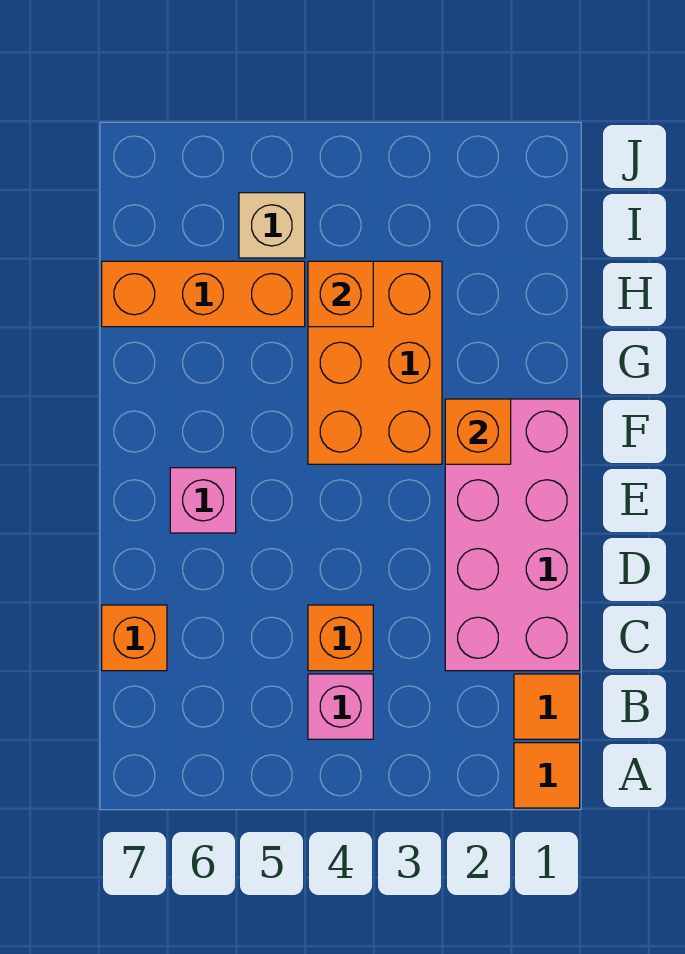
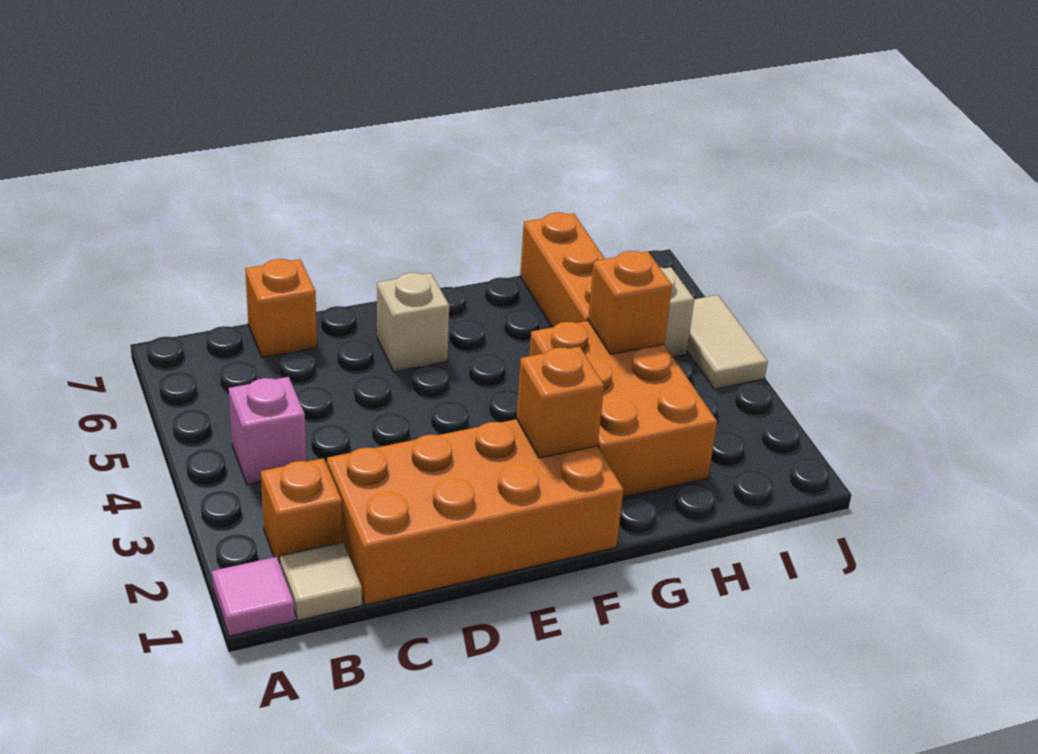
orange tile A1 level 1 -> pink tile A1 level 1
orange tile B1 level 1 -> tan tile B1 level 1
pink brick C1:F2 level 1 -> orange brick C1:F2 level 1
orange brick C4 level 1 -> orange brick B2 level 1
pink brick E6 level 1 -> tan brick E6 level 1
orange brick F3:H4 level 1 -> orange brick G2:H4 level 1
none -> tan tile J4:J5 level 1

